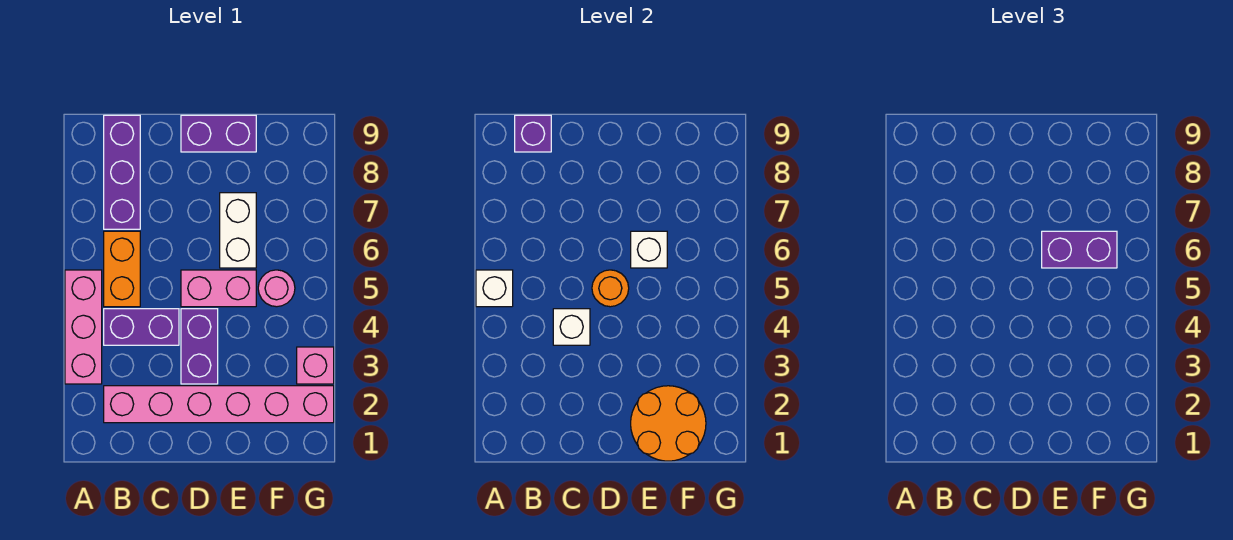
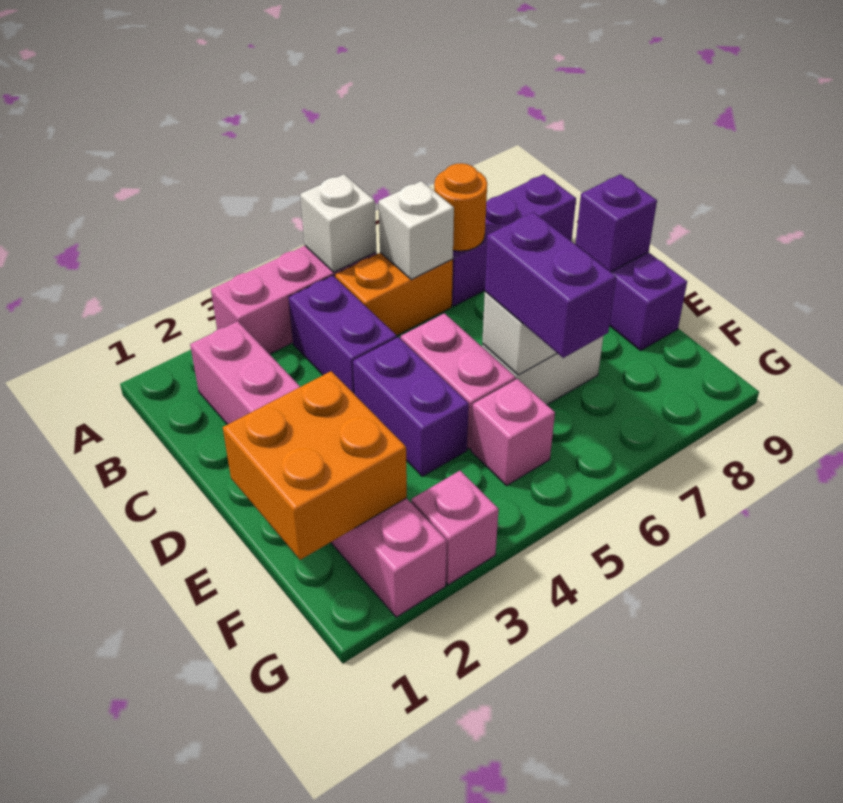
purple brick B9 level 2 -> purple brick D9 level 2
white brick C4 level 2 -> white brick B6 level 2
purple brick D3:D4 level 1 -> purple brick D4:E4 level 1
orange round brick D5 level 2 -> orange round brick B7 level 2
orange round brick E1:F2 level 2 -> orange brick E1:F2 level 2
pink round brick F5 level 1 -> pink brick F5 level 1

